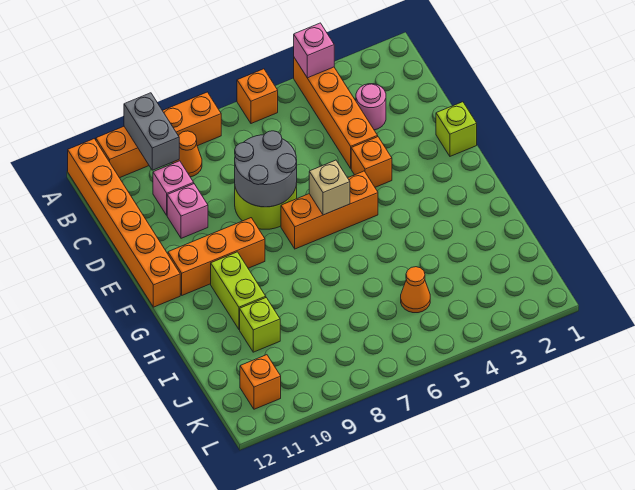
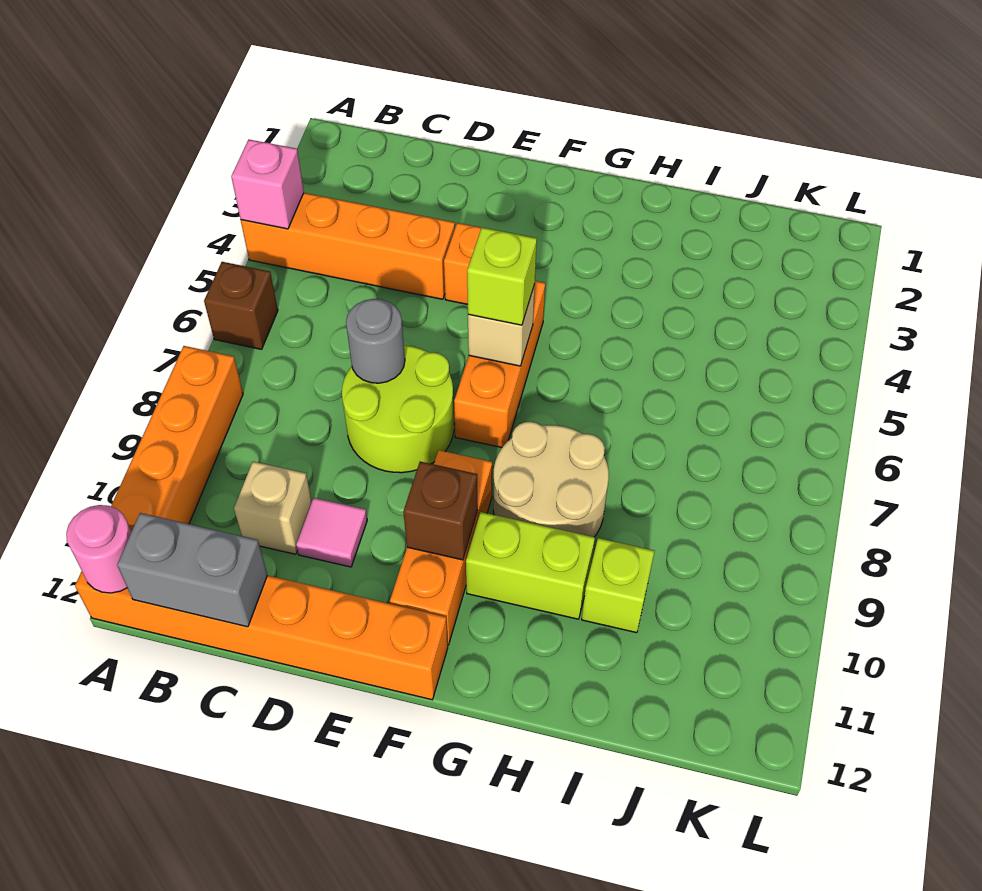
orange brick A6 level 1 -> brown brick A6 level 1
grey brick A10:B10 level 2 -> grey brick B12:C12 level 2
orange cone B9 level 1 -> none
pink round brick C3 level 1 -> pink round brick A12 level 2
pink brick C10 level 1 -> tan brick C10 level 1
grey round brick D7:E8 level 2 -> grey round brick D7 level 2
pink brick D10 level 1 -> pink tile D10 level 1
lime brick E1 level 1 -> lime brick F6 level 3
none -> brown brick F10 level 2
none -> tan round brick G8:H9 level 1
orange cone J5 level 1 -> none
orange brick K11 level 1 -> none

